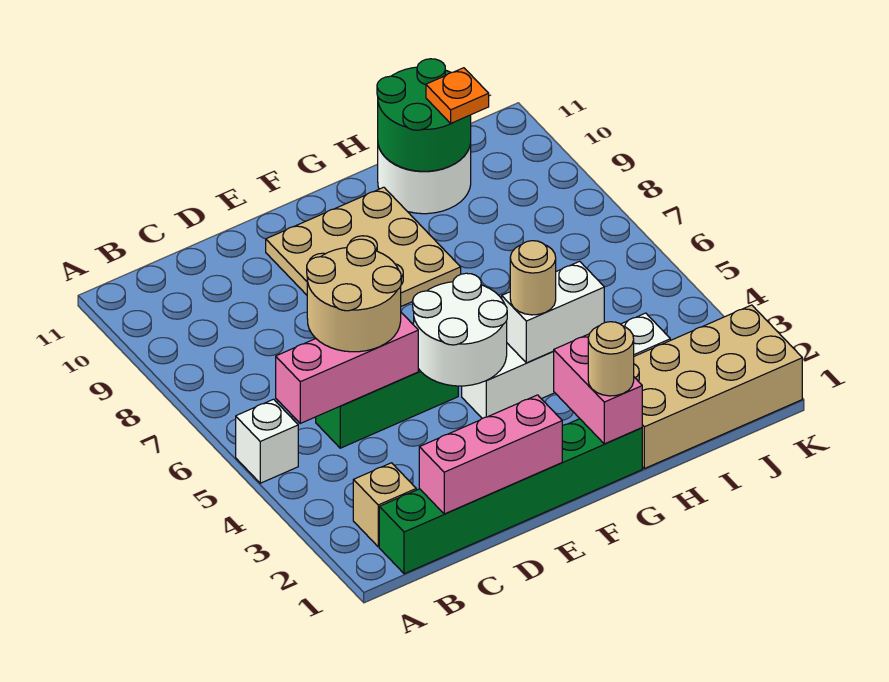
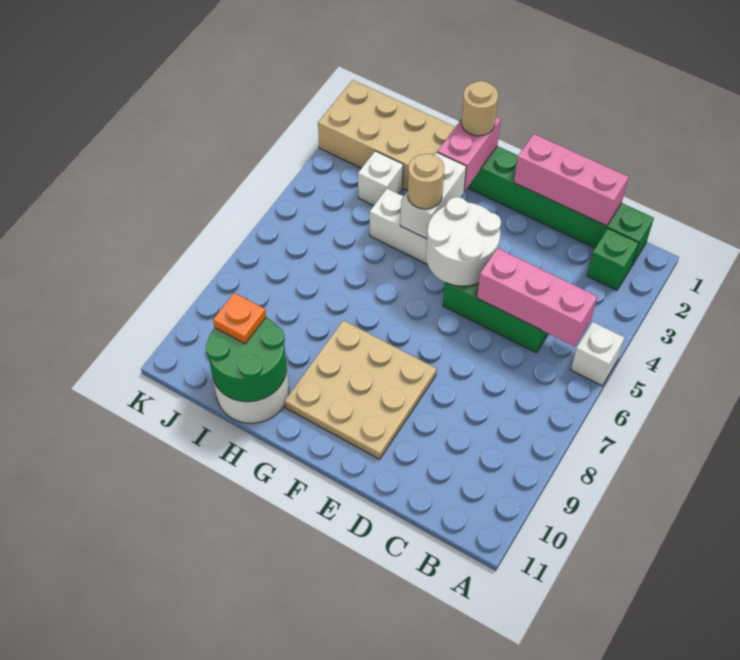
tan brick B2 level 1 -> green brick B2 level 1
tan round brick C5:D6 level 3 -> none
white brick G4:H4 level 2 -> white brick G3:G4 level 2

